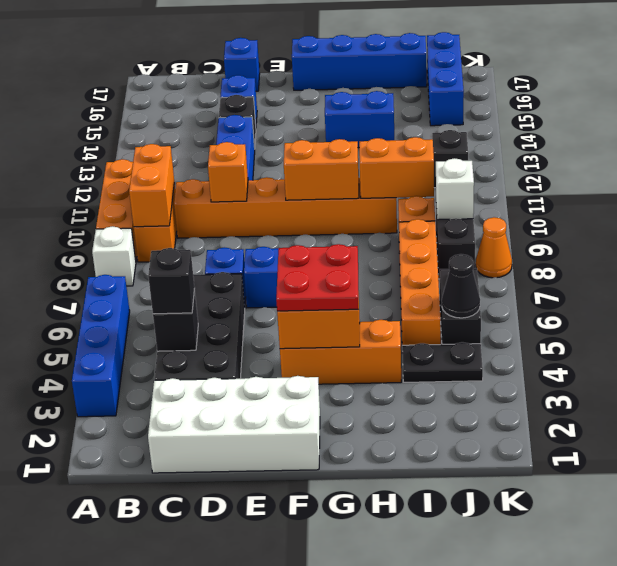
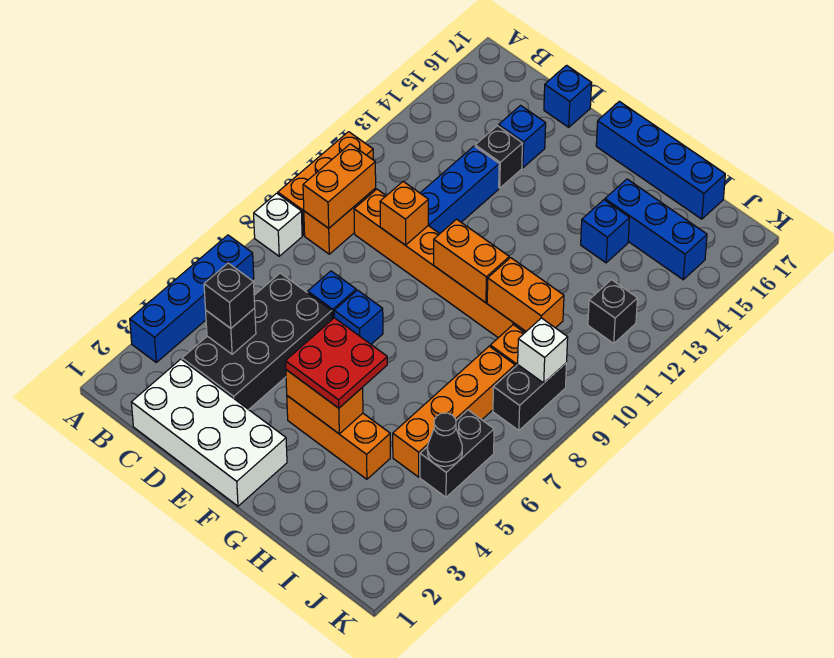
blue brick G14:H14 level 1 -> blue brick H14 level 1
black plate I4:J4 level 1 -> none
blue brick J15:J17 level 1 -> blue brick H15:J15 level 1
orange cone K8 level 1 -> none

